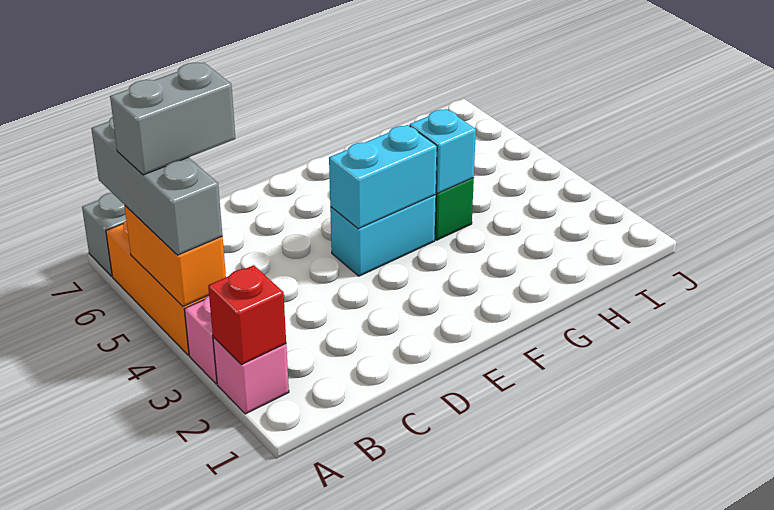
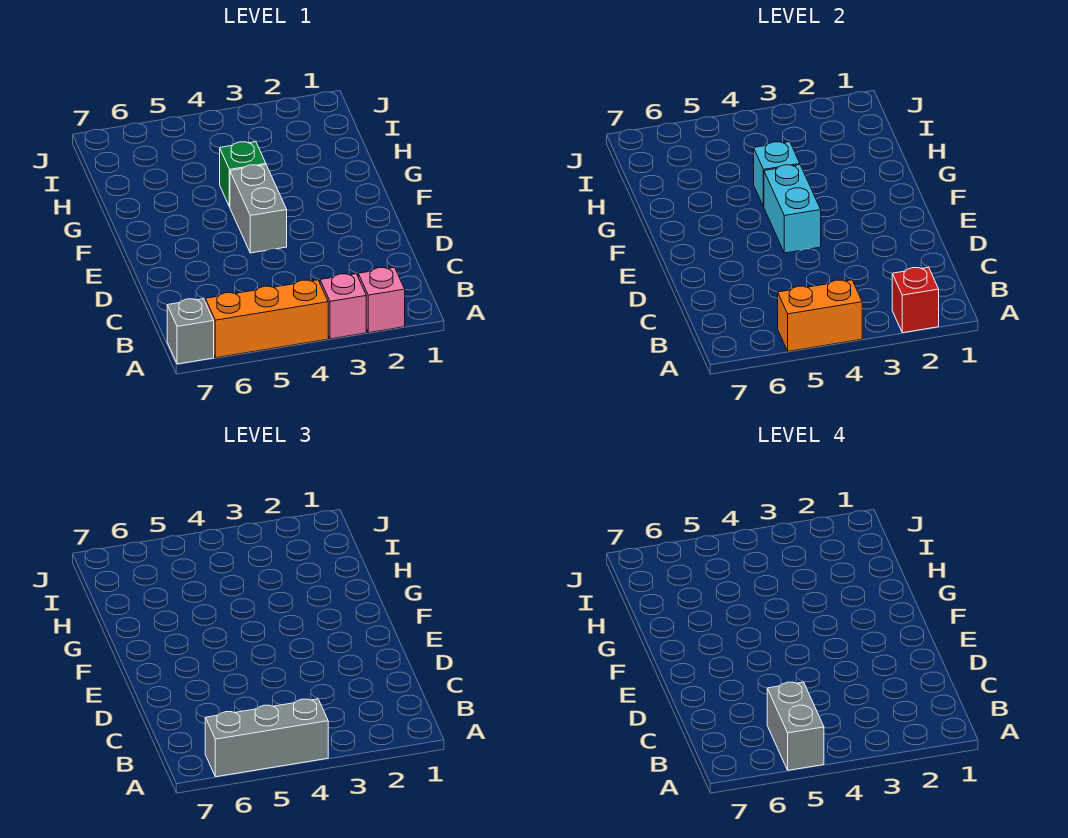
cyan brick E4:F4 level 1 -> grey brick E4:F4 level 1

